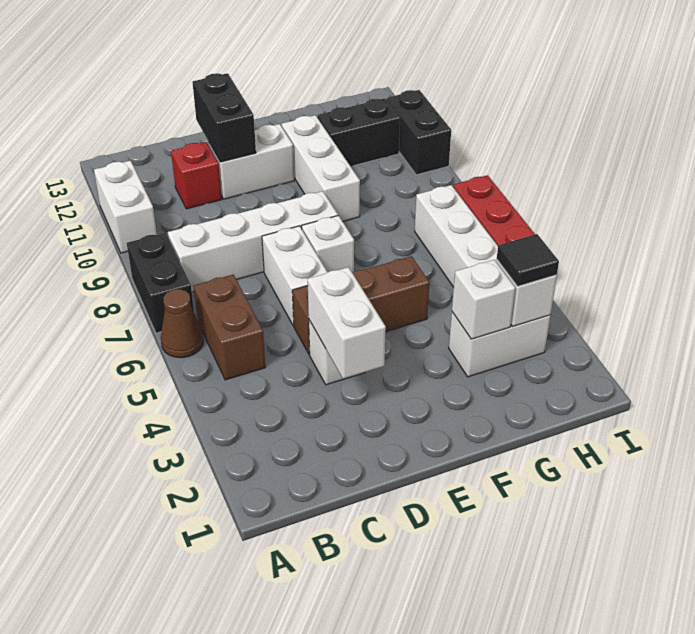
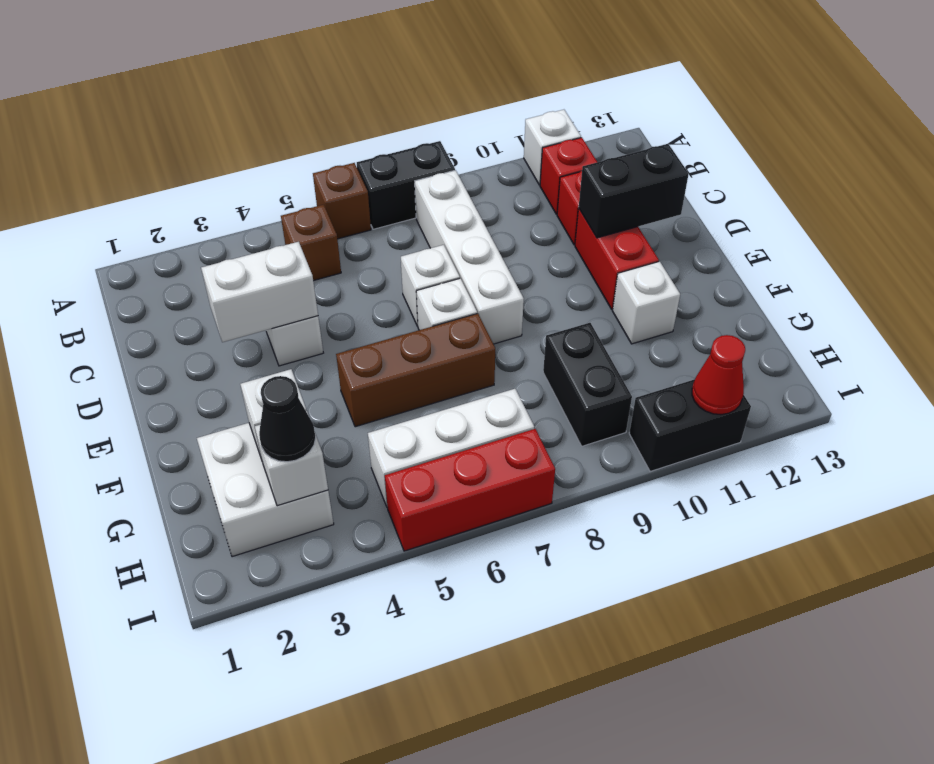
brown cone A6 level 1 -> brown brick A6 level 1
white brick A10:A11 level 1 -> white brick A11 level 1
brown brick B5:B6 level 1 -> brown brick B5 level 1
none -> red brick B11 level 1
brown brick D5:F5 level 1 -> brown brick F5:F7 level 1
white brick D6:D7 level 1 -> white brick D7 level 1
white brick D11:E11 level 1 -> red brick D11:E11 level 1
white brick F9:F11 level 1 -> white brick F11 level 1
white brick G3:H3 level 1 -> white brick G2:H3 level 1
black brick G11:H11 level 1 -> black brick G9:H9 level 1
black tile H3 level 3 -> black cone H3 level 3
none -> red cone I11 level 2

